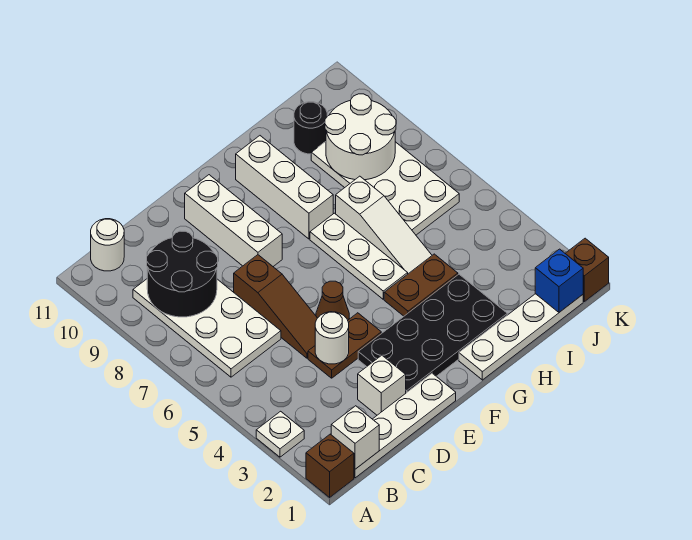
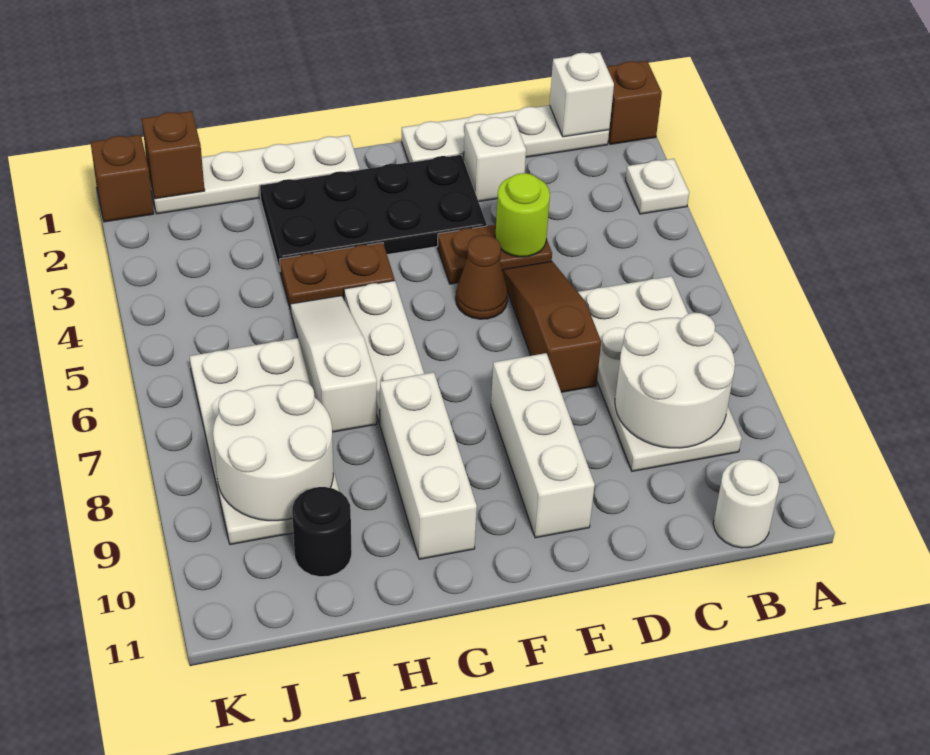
black round brick B8:C9 level 2 -> white round brick B8:C9 level 2
white round brick D4 level 2 -> lime round brick D4 level 2
blue brick J1 level 2 -> brown brick J1 level 2

